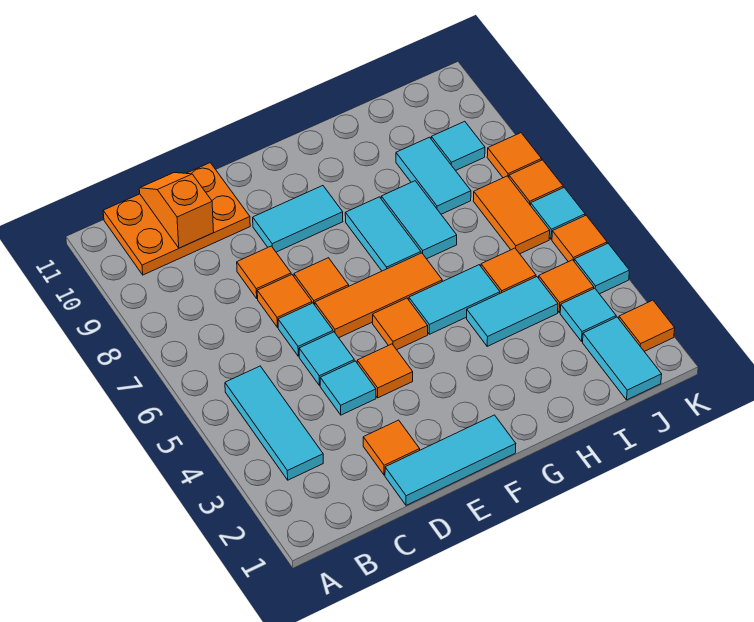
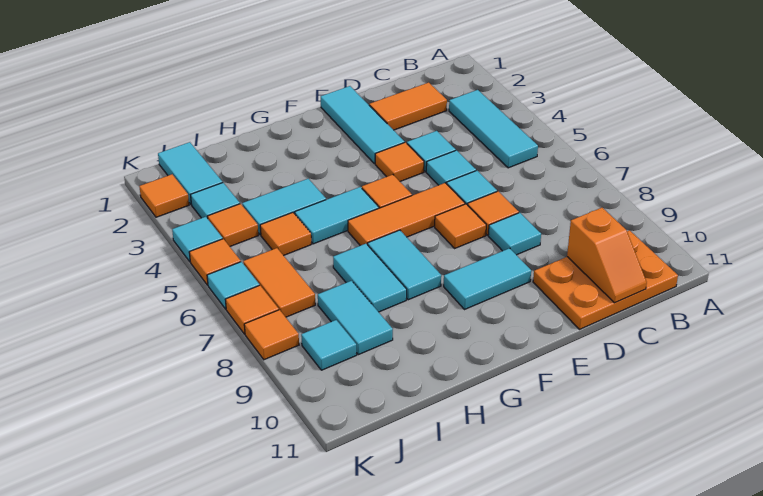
cyan tile D1:F1 level 1 -> cyan tile E1:E3 level 1
orange tile D2 level 1 -> orange tile C2:D2 level 1
orange tile D8 level 1 -> cyan tile D8 level 1

